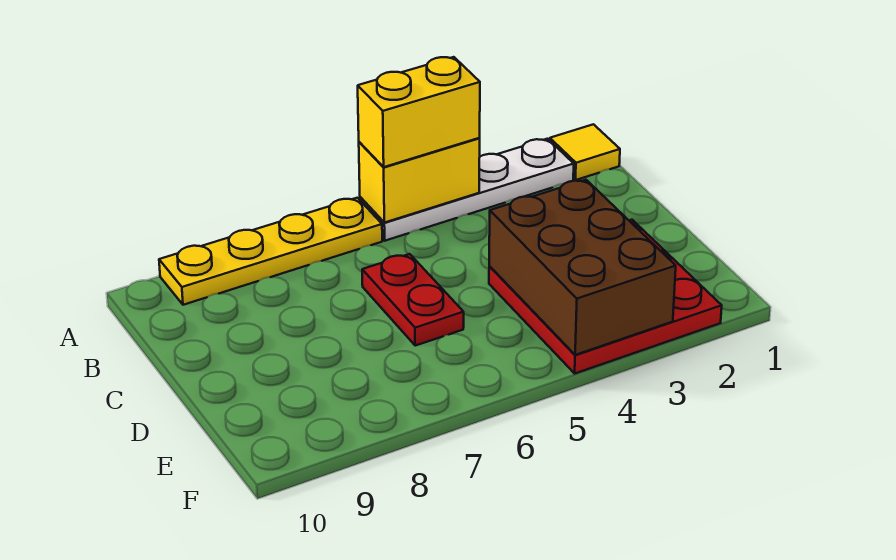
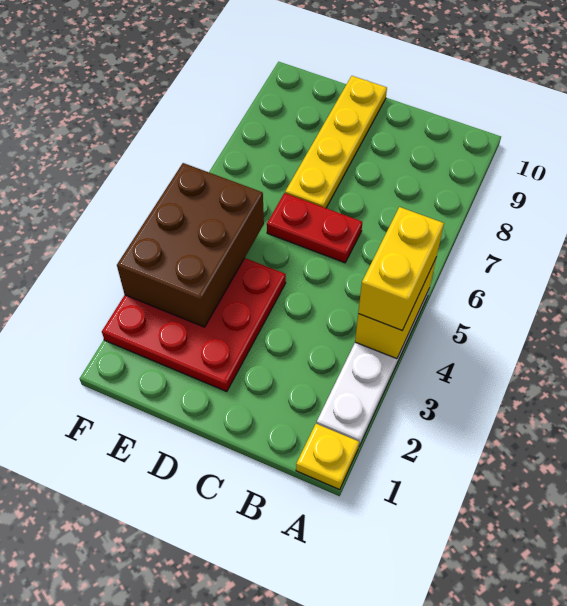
yellow tile A1 level 1 -> yellow plate A1 level 1
yellow plate A6:A9 level 1 -> yellow plate D7:D10 level 1
brown brick D3:F4 level 2 -> brown brick E3:F5 level 2

